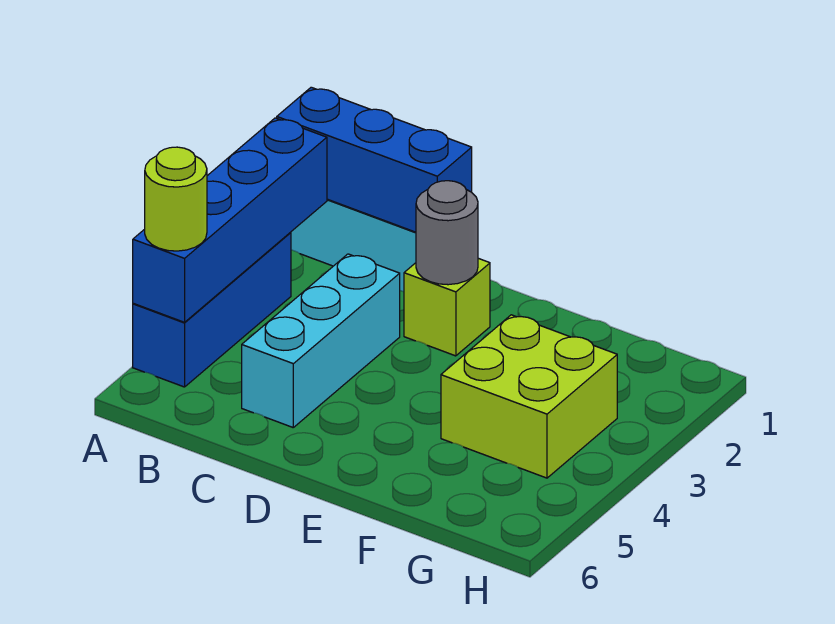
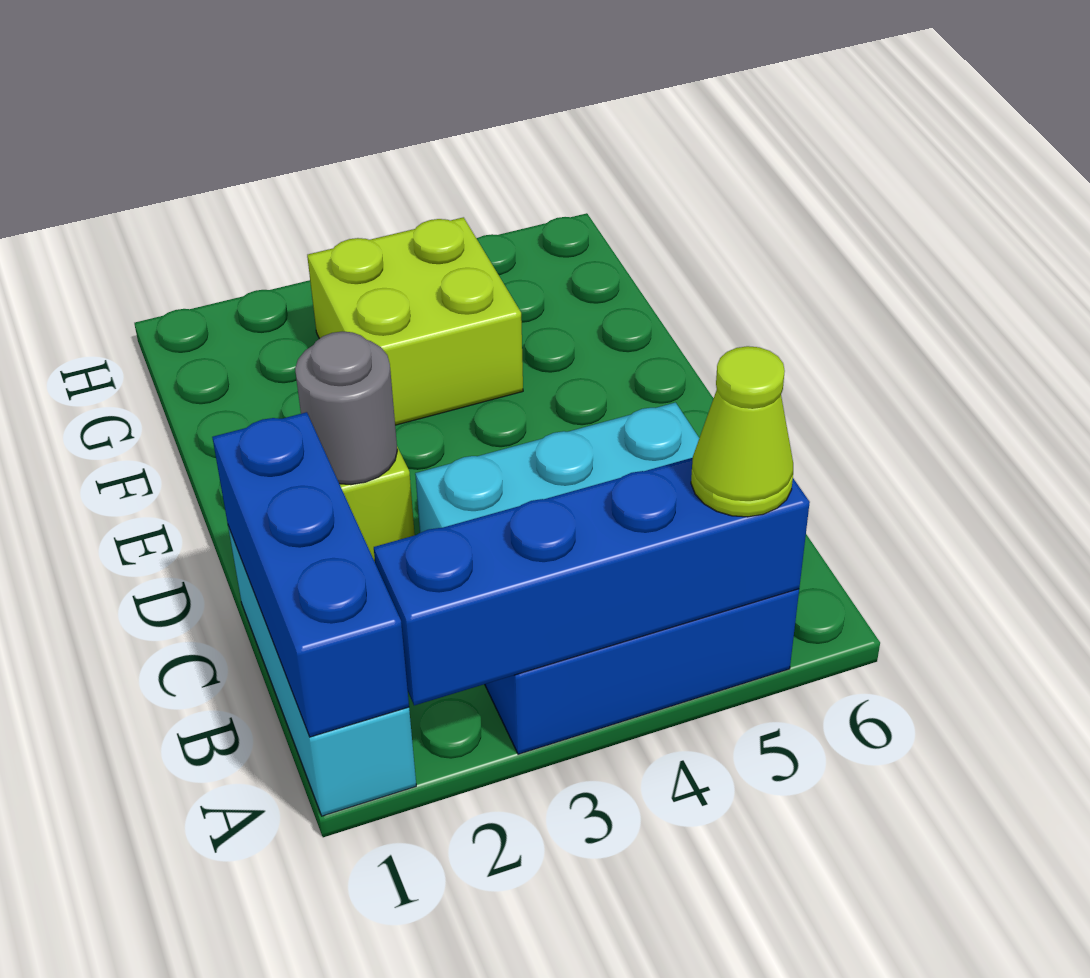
lime round brick A5 level 3 -> lime cone A5 level 3

